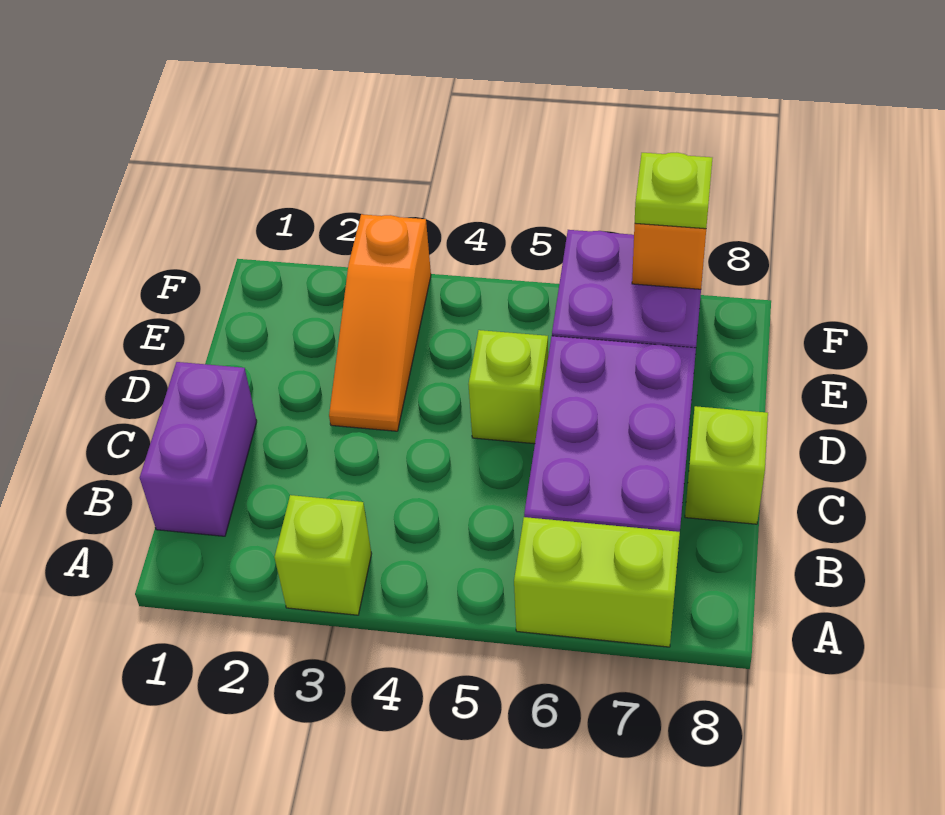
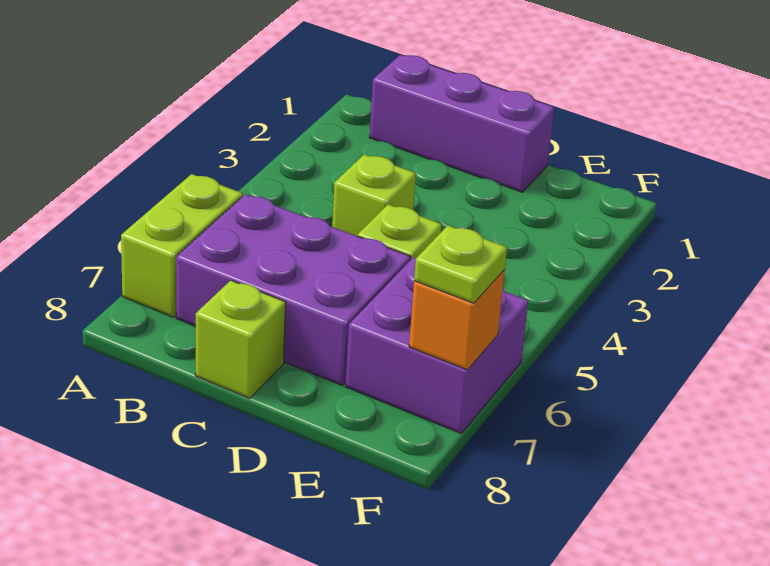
lime brick A3 level 1 -> lime brick C4 level 1
purple brick B1:C1 level 1 -> purple brick B1:D1 level 1
orange slope D3:F3 level 1 top F -> none

